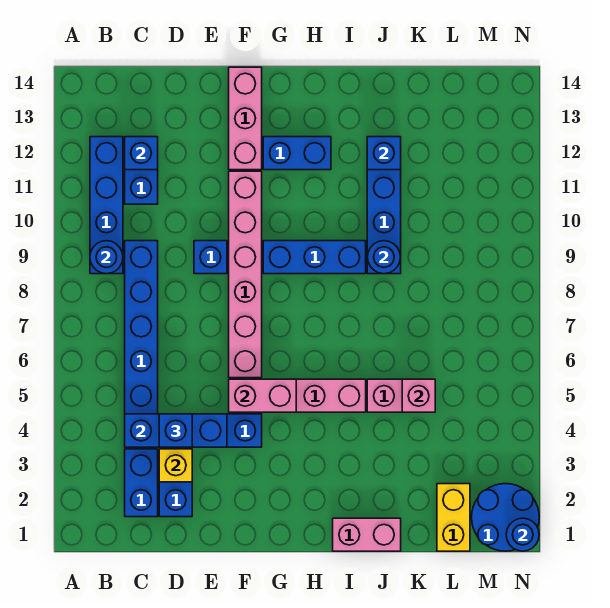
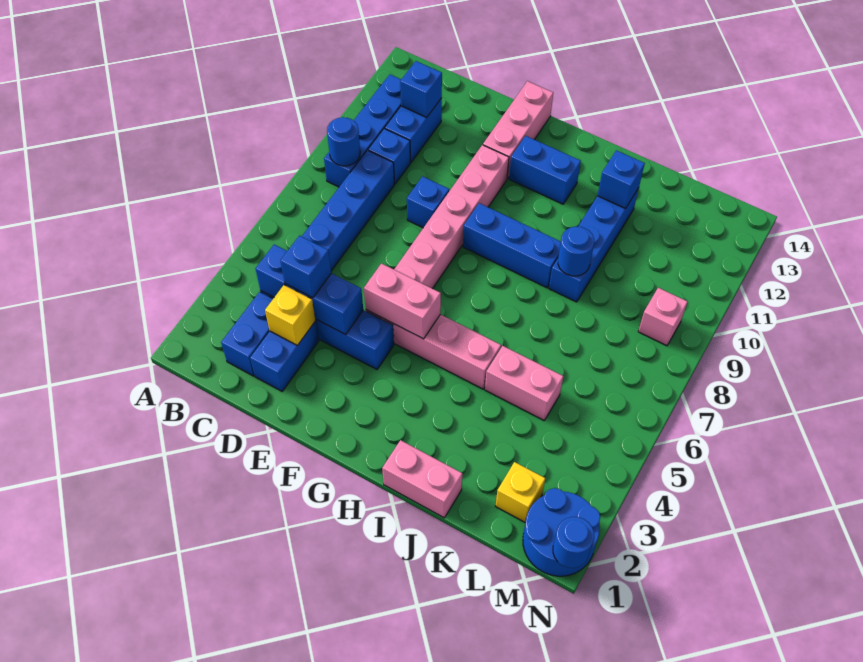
none -> blue brick C10 level 1
pink brick K5 level 2 -> pink brick M9 level 1
yellow brick L1:L2 level 1 -> yellow brick L2 level 1

